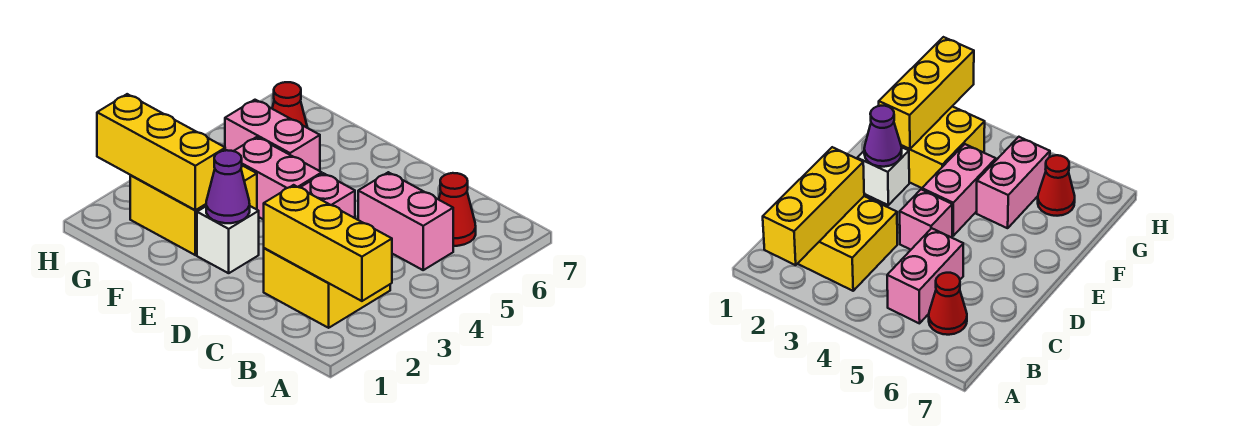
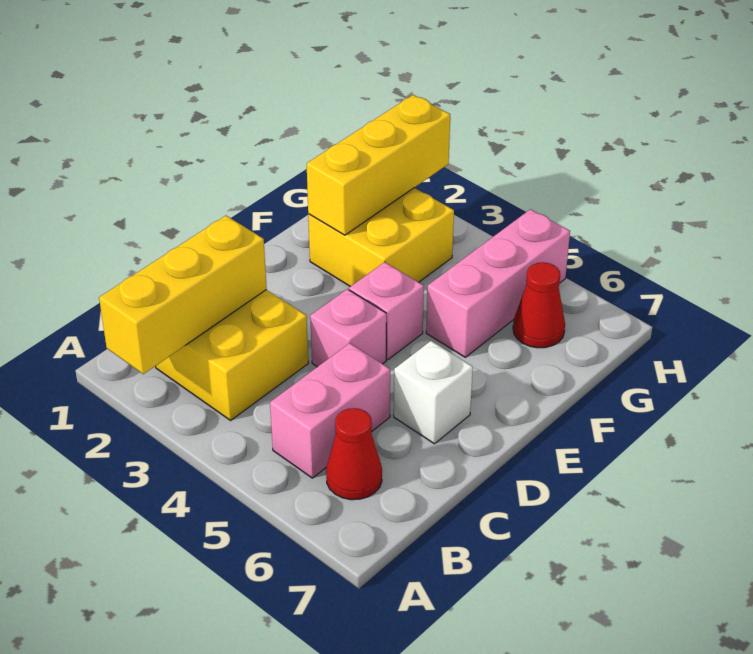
white brick E2 level 1 -> white brick D6 level 1
purple cone E2 level 2 -> none
pink brick E4:F4 level 1 -> pink brick E4 level 1
pink brick F5:G5 level 1 -> pink brick F5:H5 level 1

